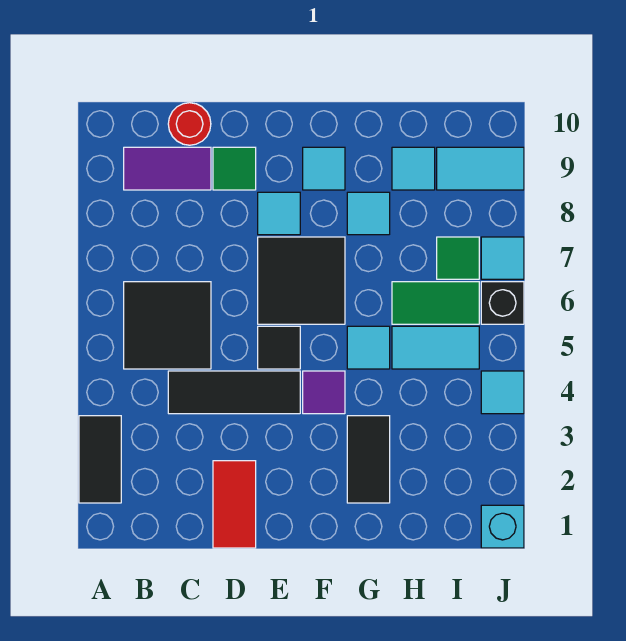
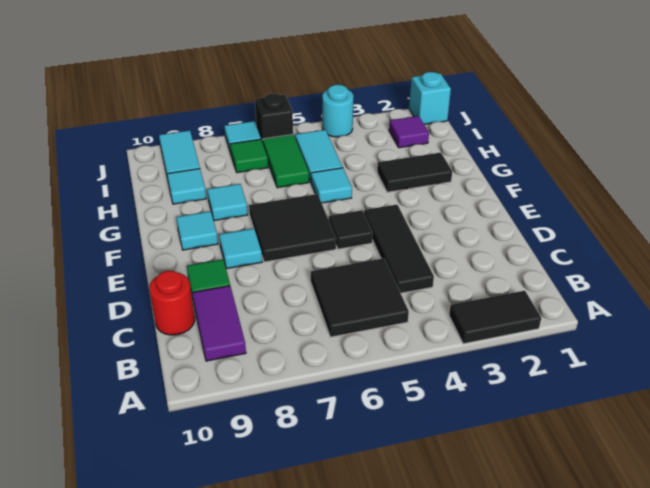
red tile D1:D2 level 1 -> none
purple tile F4 level 1 -> purple tile I2 level 1
cyan tile J4 level 1 -> cyan round brick J4 level 1

